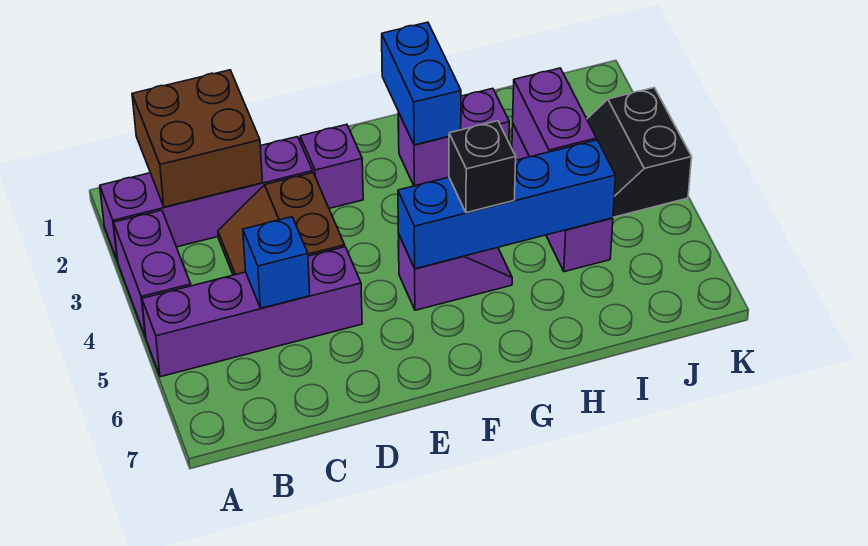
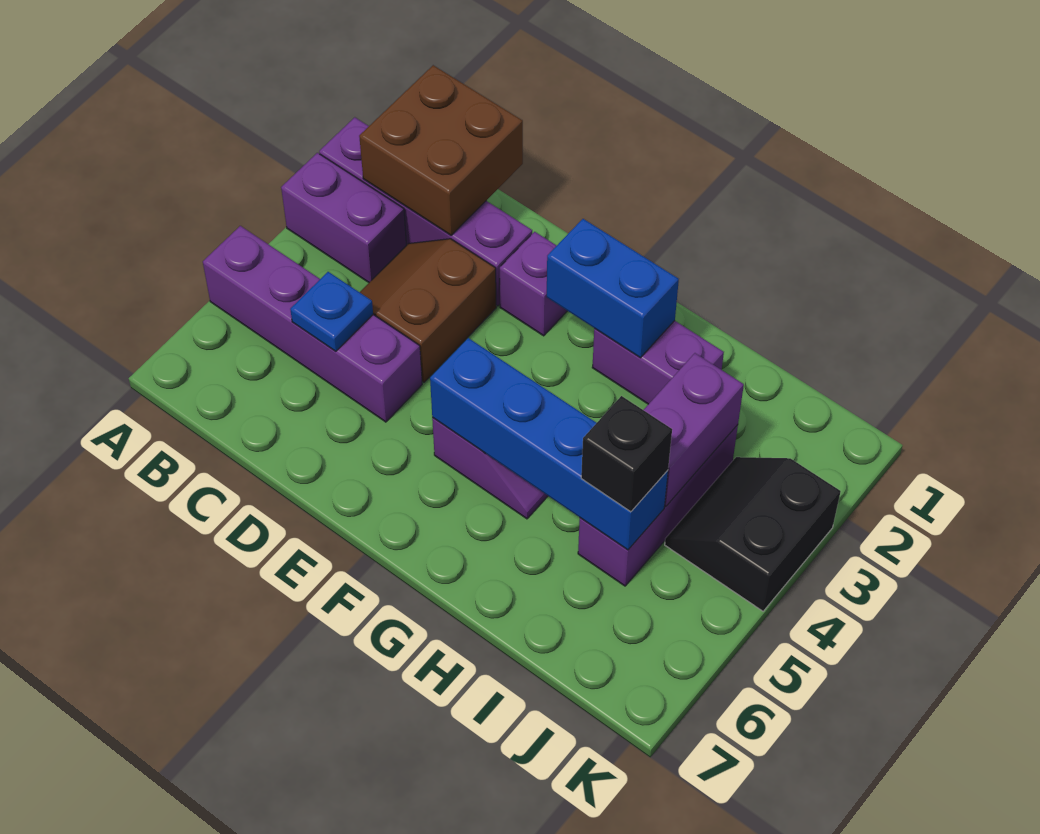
purple brick A3:A4 level 1 -> purple brick A3:B3 level 1
blue brick C5 level 2 -> blue plate C5 level 2
blue brick G1:G2 level 2 -> blue brick F2:G2 level 2
black brick G5 level 3 -> black brick I5 level 3

